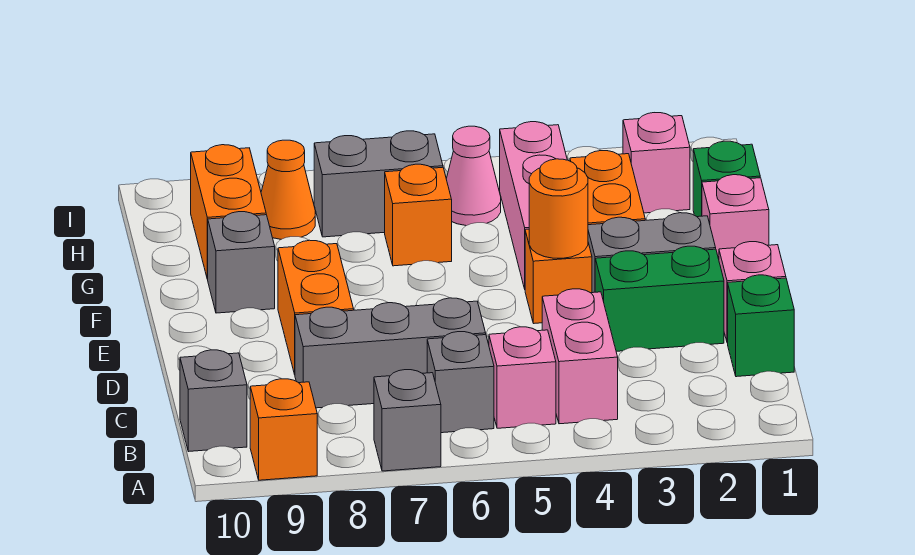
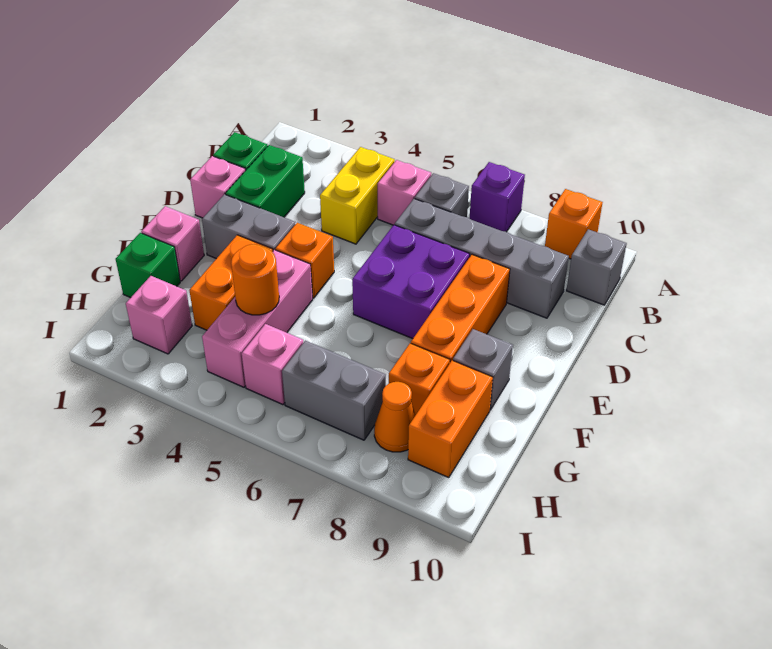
grey brick A7 level 1 -> purple brick A7 level 1
pink brick B4:C4 level 1 -> yellow brick B4:C4 level 1
grey brick C6:C8 level 1 -> grey brick C6:C9 level 1
green brick D2:D3 level 1 -> green brick C2:D2 level 1
none -> purple brick D6:E7 level 1
orange brick D8:E8 level 1 -> orange brick D8:F8 level 1
orange round brick E4 level 2 -> orange round brick G4 level 2
orange brick G6 level 1 -> orange brick G8 level 1
pink cone H5 level 1 -> pink brick H5 level 1

